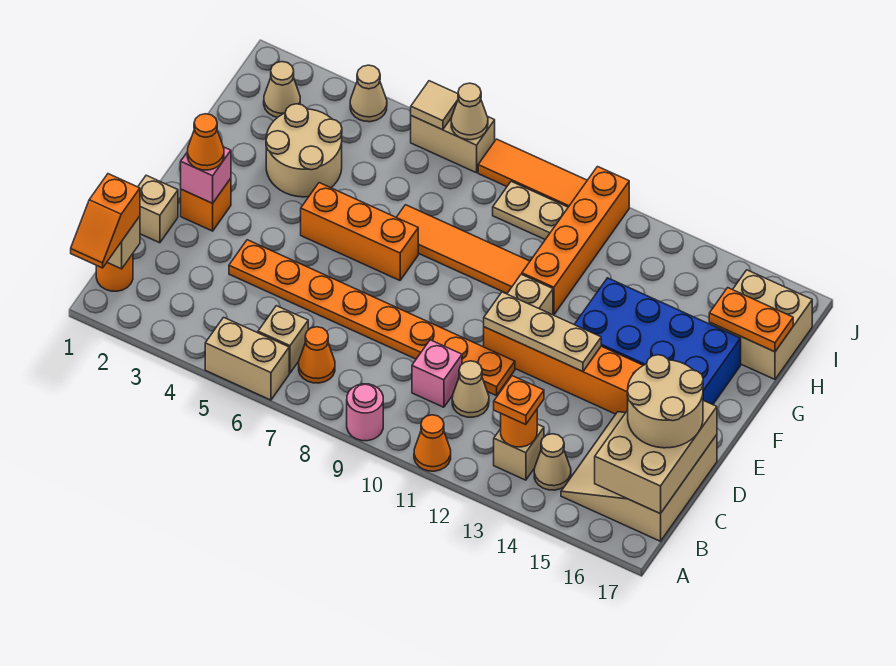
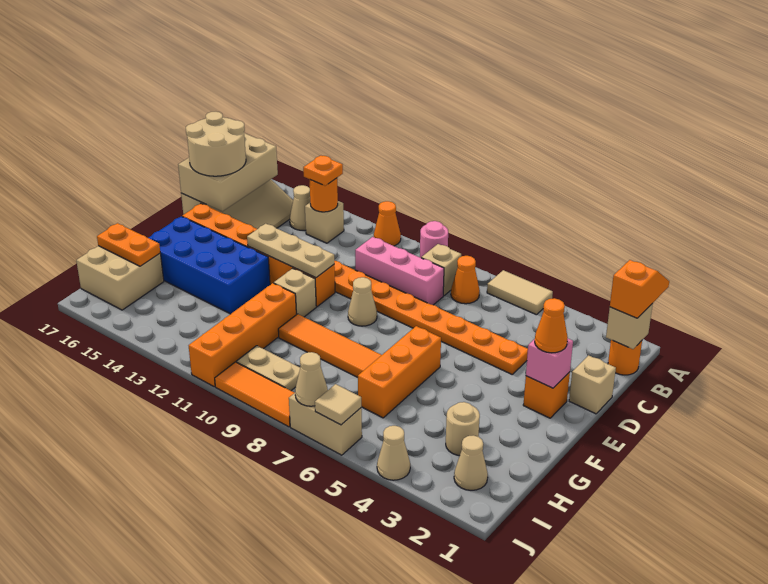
tan brick A5:A6 level 1 -> tan tile A5:A6 level 1
tan brick B6 level 1 -> tan brick B8 level 1
pink brick C10 level 1 -> pink brick C8:C10 level 1
tan cone C11 level 1 -> tan cone E9 level 1
orange brick F5:F7 level 1 -> orange brick F6:H6 level 1
tan round brick G3:H4 level 1 -> tan round brick H3 level 1

